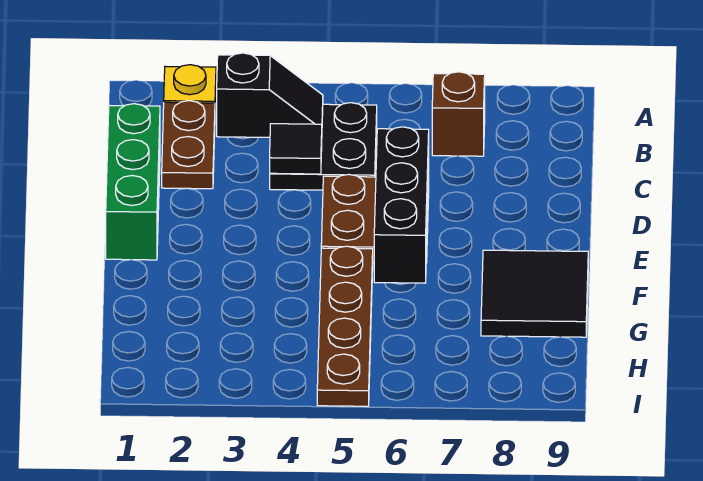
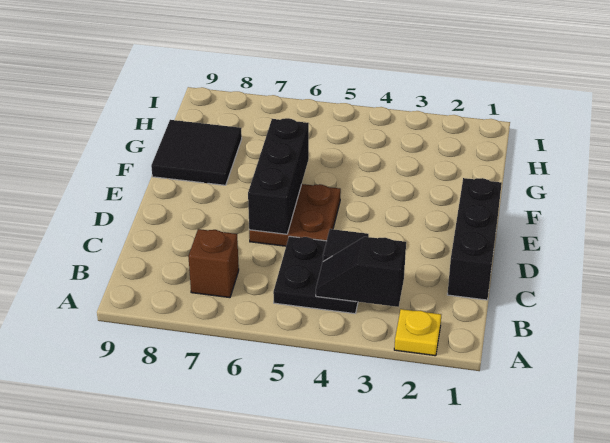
brown plate B2:C2 level 1 -> none
green brick C1:E1 level 1 -> black brick C1:E1 level 1
brown plate F5:I5 level 1 -> none

